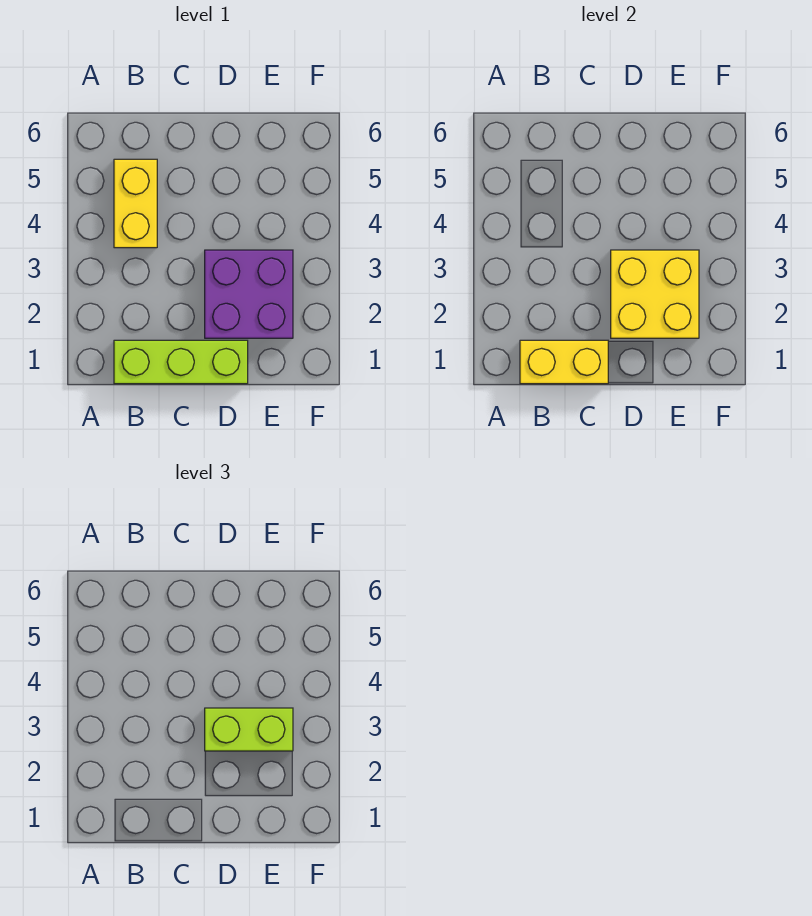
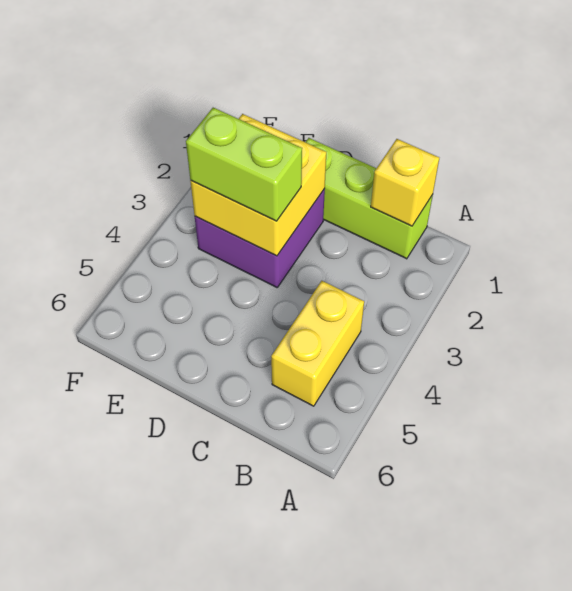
yellow brick B1:C1 level 2 -> yellow brick B1 level 2

